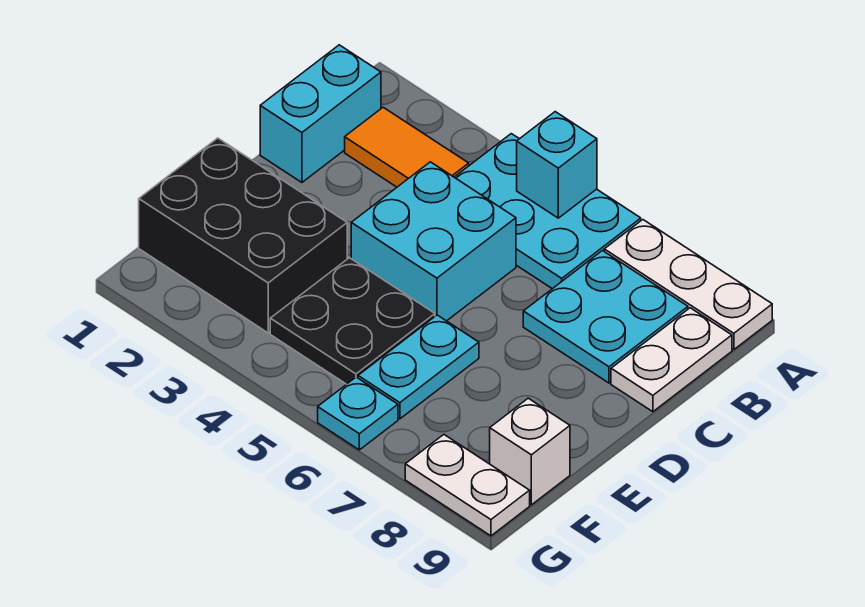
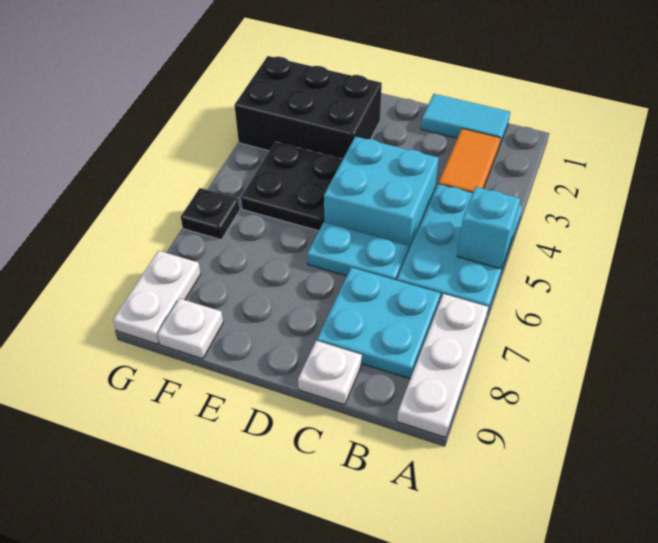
cyan brick B1:C1 level 1 -> cyan tile B1:C1 level 1
white plate B9:C9 level 1 -> white plate C9 level 1
black brick E1:F3 level 1 -> black brick E2:G3 level 1
cyan plate E6:F6 level 1 -> cyan plate C6:D6 level 1
white brick F9 level 1 -> white plate F9 level 1
cyan plate G6 level 1 -> black plate G6 level 1

